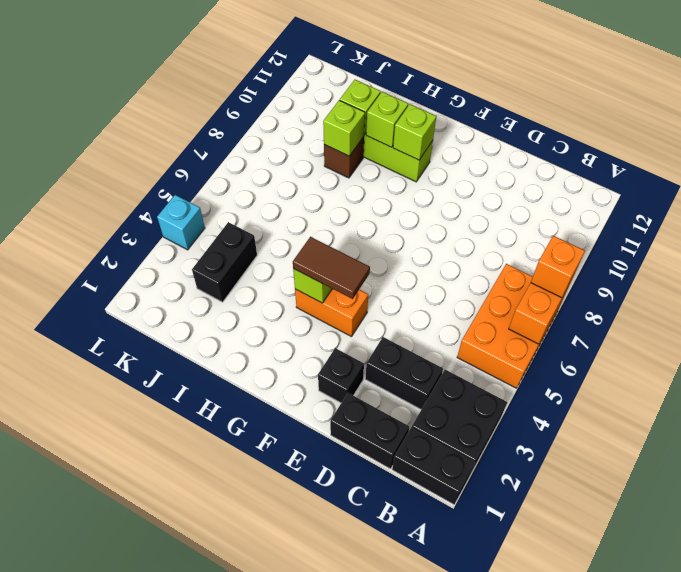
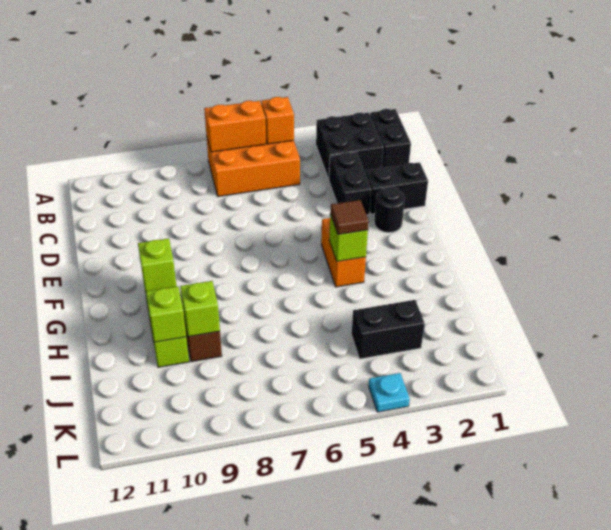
orange brick A7 level 3 -> orange brick A5 level 2
black brick C1:D1 level 1 -> black brick D1:D2 level 1
black brick E2 level 1 -> black round brick E2 level 1
brown tile F4:G4 level 3 -> brown tile G4 level 3
lime brick H10 level 2 -> none
cyan brick L4 level 1 -> cyan plate L4 level 1

